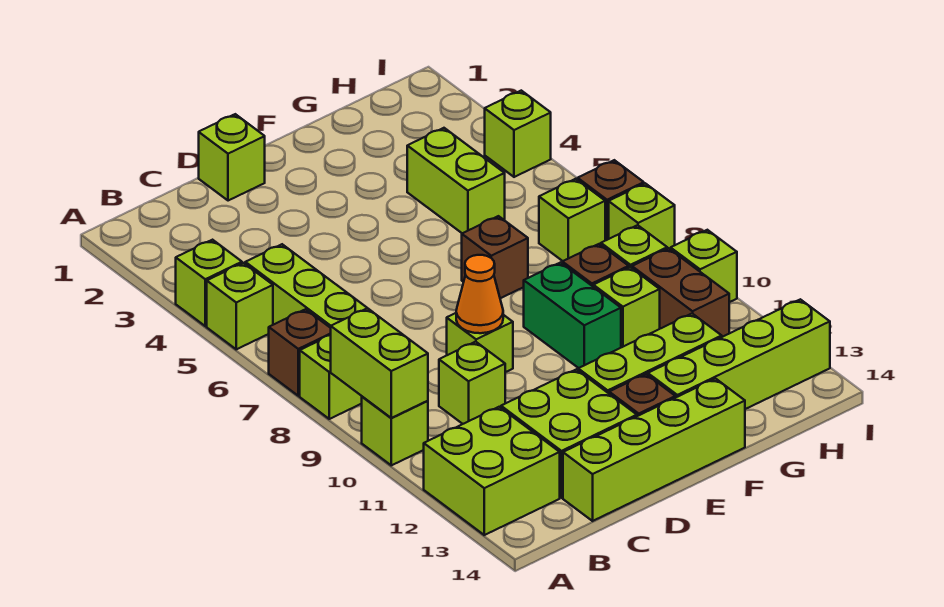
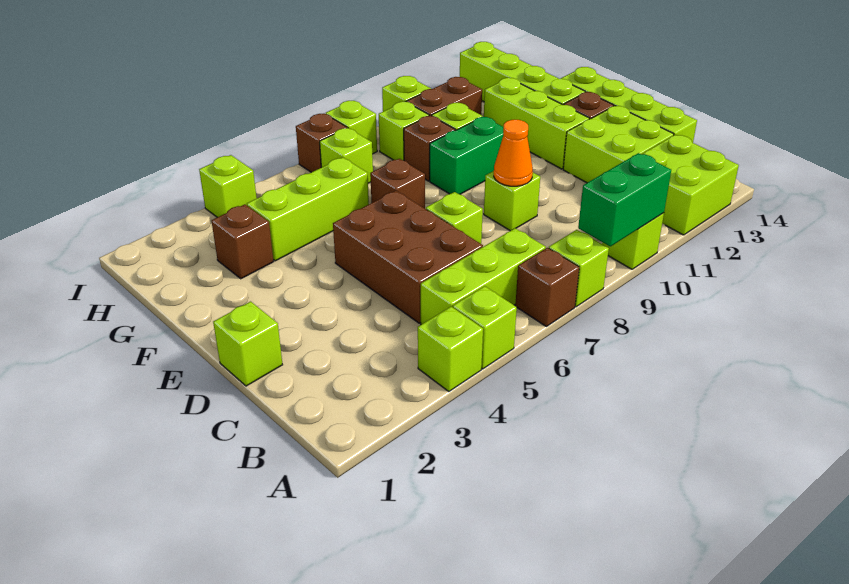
lime brick A9:A10 level 2 -> green brick A9:A10 level 2
none -> brown brick C5:E6 level 1
lime brick C10 level 1 -> lime brick D7 level 1
none -> brown brick G3 level 1
lime brick G4:G5 level 1 -> lime brick G4:G6 level 1

